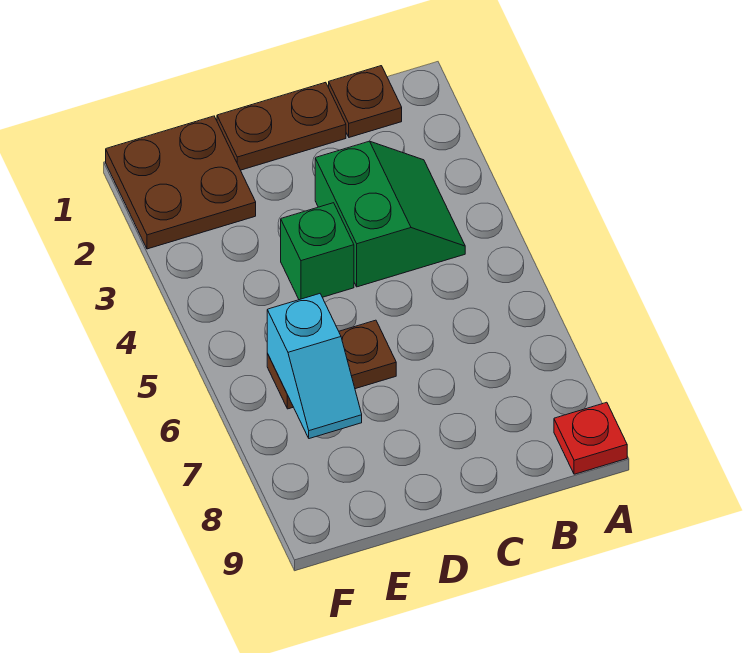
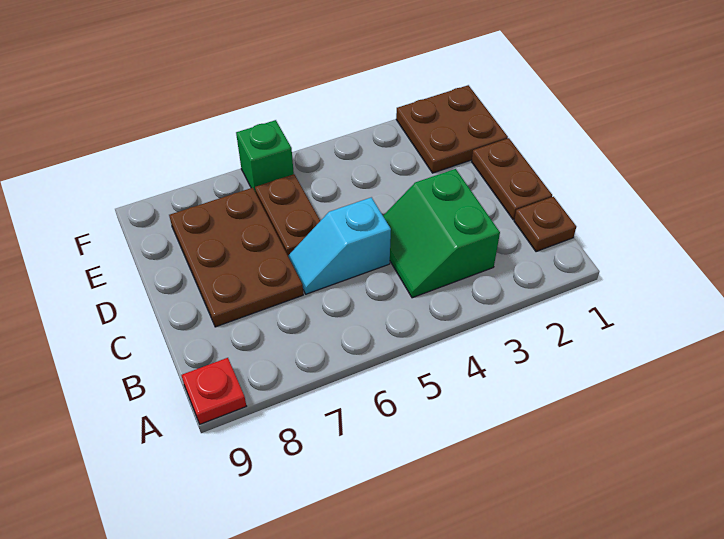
green slope B3:C4 level 1 top C -> green slope B3:C4 level 1 top 3
none -> brown plate C7:E8 level 1
green brick D4 level 1 -> green brick F6 level 1
cyan slope E6:E7 level 2 top 6 -> cyan slope C5:C6 level 1 top 5

